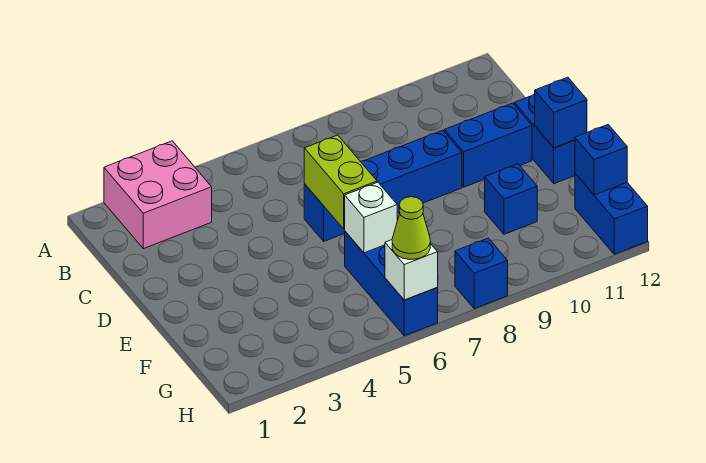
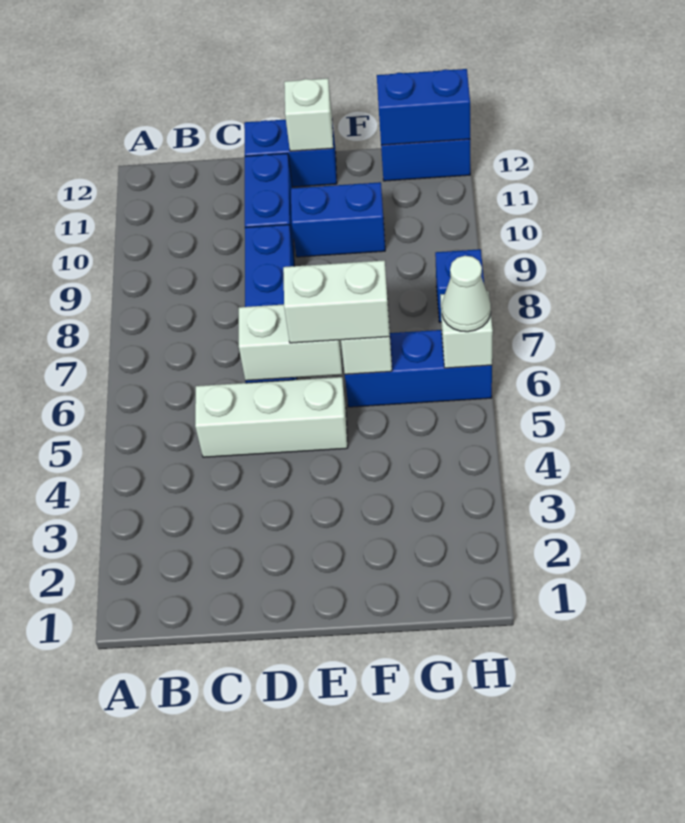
pink brick A2:B3 level 1 -> none
none -> white brick C5:E5 level 1
lime brick D6:E6 level 2 -> white brick D6:E6 level 2
none -> white brick E6:F6 level 3
blue brick E12 level 2 -> white brick E12 level 2
blue brick F10 level 1 -> blue brick E10:F10 level 1
blue brick G12 level 2 -> blue brick G12:H12 level 2
lime cone H6 level 3 -> white cone H6 level 3

